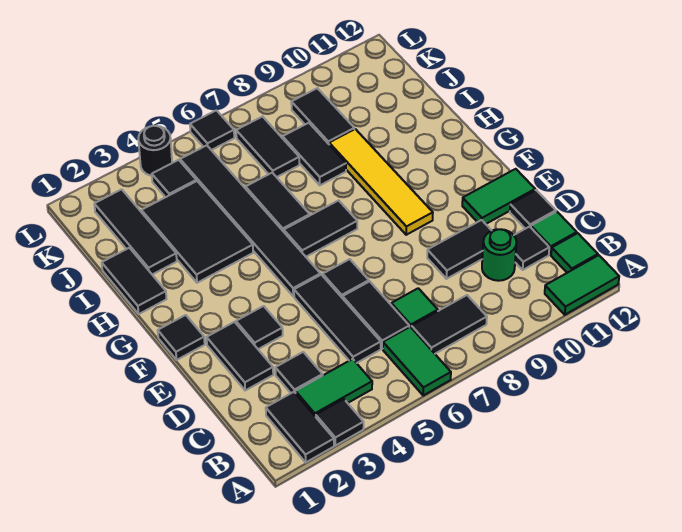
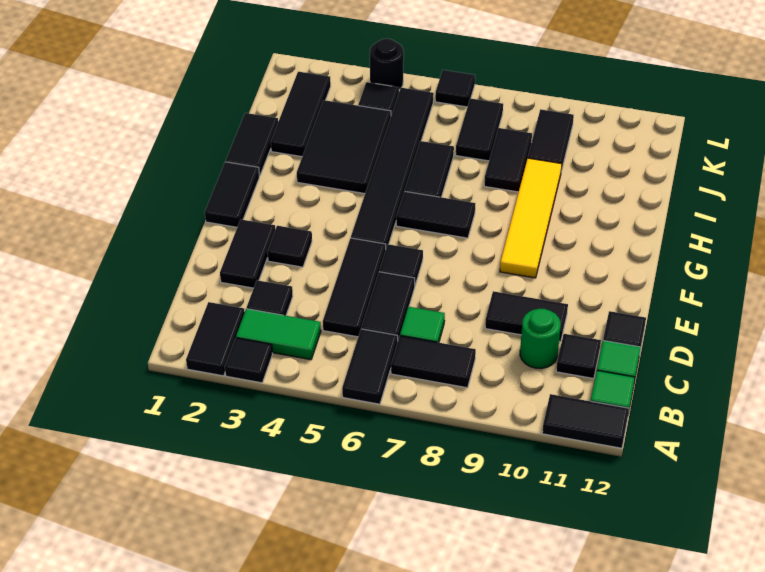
green tile A6:B6 level 1 -> black tile A6:B6 level 1
green tile A11:A12 level 1 -> black tile A11:A12 level 1
green tile E11:E12 level 1 -> none
black tile F1 level 1 -> black tile F1:G1 level 1

